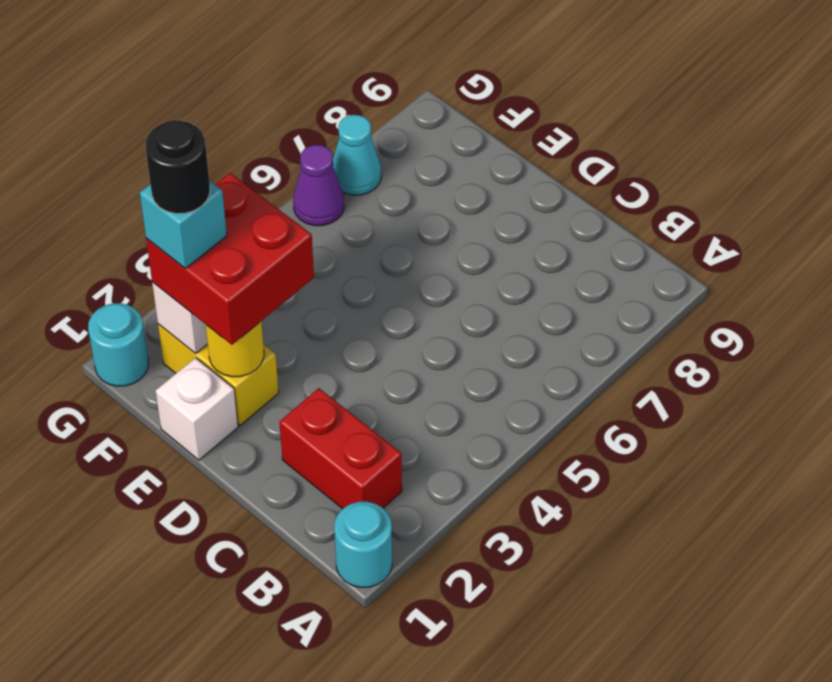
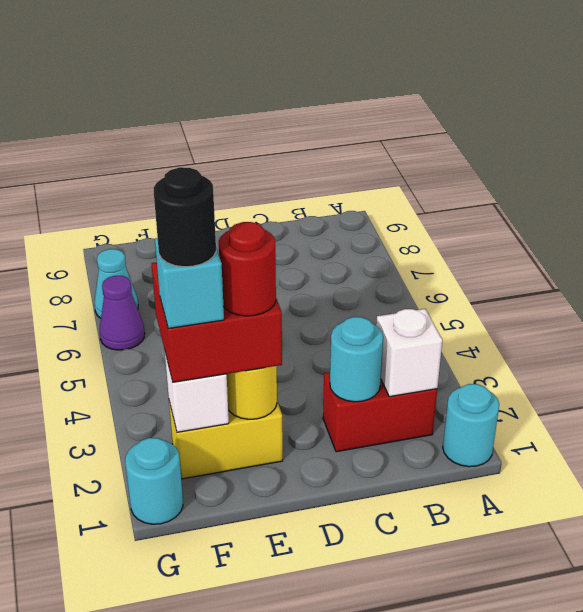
none -> cyan round brick C2 level 2
white brick E1 level 1 -> white brick B2 level 2
none -> red round brick E2 level 4

